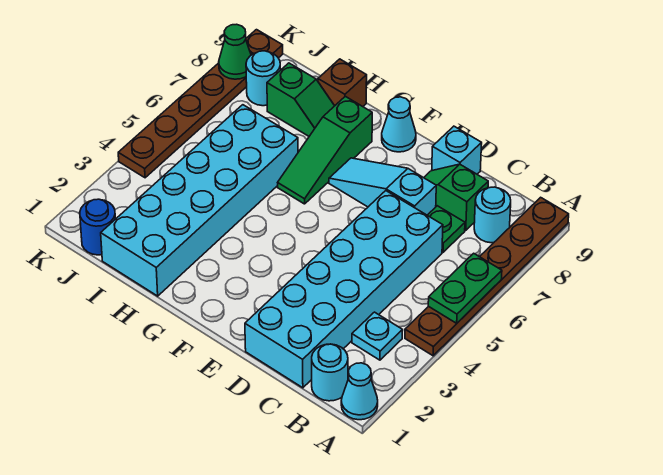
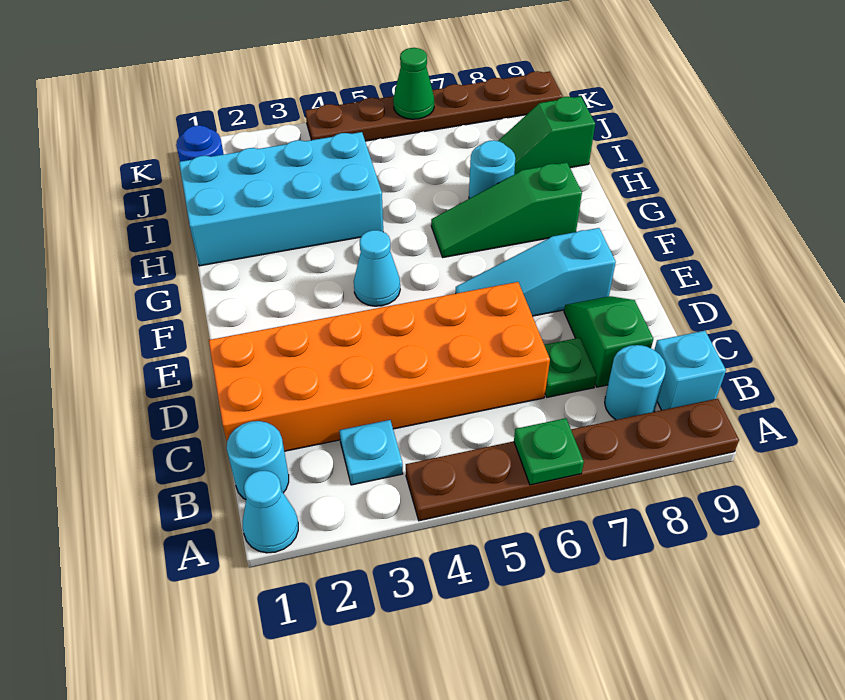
green plate A5:A6 level 2 -> green plate A6 level 2
cyan brick C1:D6 level 1 -> orange brick C1:D6 level 1
cyan slope D7:F7 level 1 top D -> cyan slope E6:E8 level 1 top 8
cyan brick D9 level 1 -> cyan brick B9 level 1
cyan cone F9 level 1 -> cyan cone F4 level 1
cyan brick H1:I6 level 1 -> cyan brick H1:I4 level 1
green slope H8:I8 level 1 top I -> green slope I8:I9 level 1 top 9
brown brick H9 level 1 -> none
cyan round brick J8 level 1 -> cyan round brick H7 level 1
green cone K8 level 2 -> green cone K6 level 2

